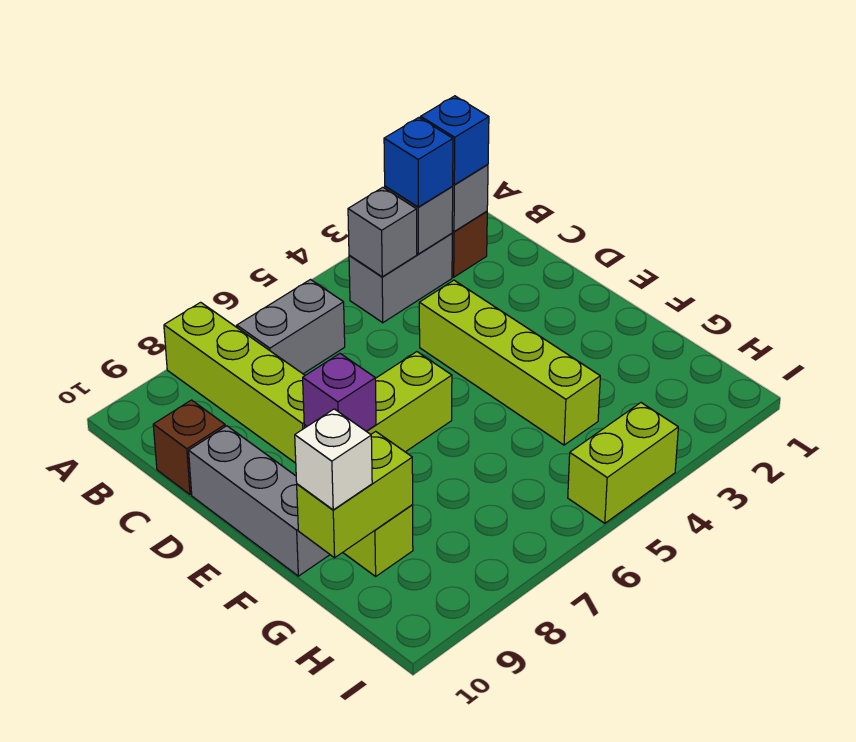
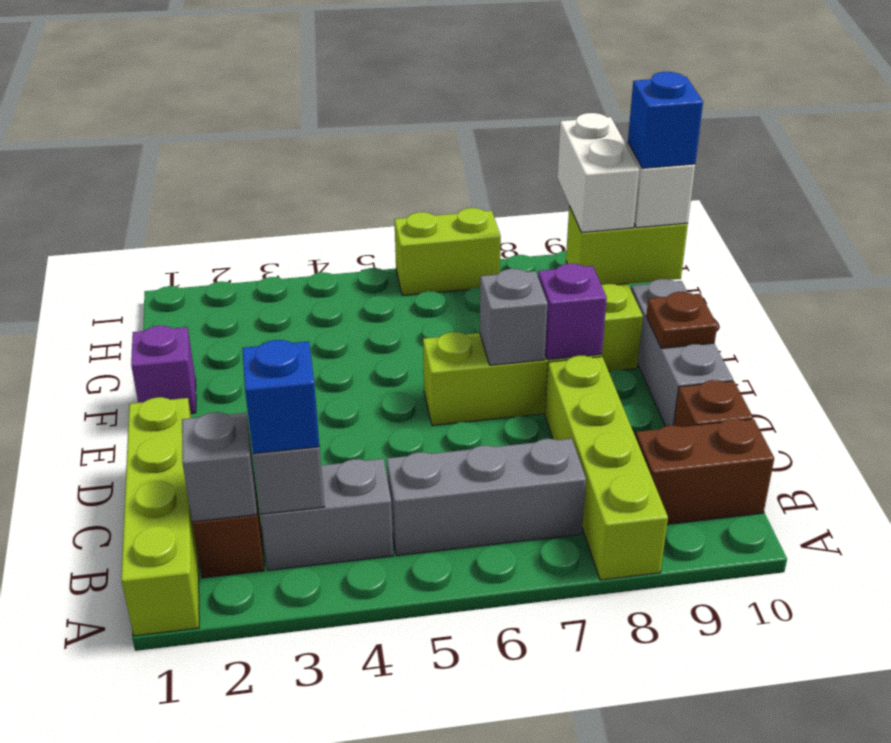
blue brick B2 level 3 -> blue brick G10 level 4
grey brick B4 level 2 -> grey brick E7 level 2
grey brick B6:B7 level 1 -> grey brick B5:B7 level 1
none -> brown brick B9:B10 level 1
lime brick D4:G4 level 1 -> lime brick A1:D1 level 1
none -> brown plate E10 level 2
none -> purple brick F1 level 1
none -> white brick G9:H9 level 3
lime brick I4:I5 level 1 -> lime brick I6:I7 level 1

